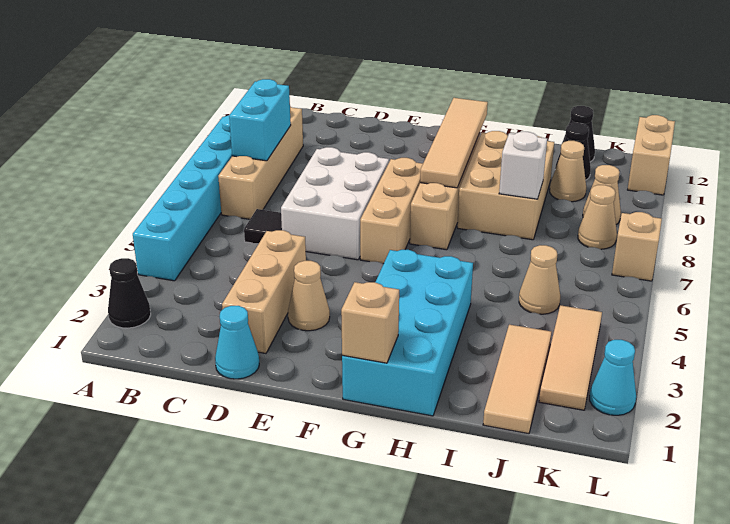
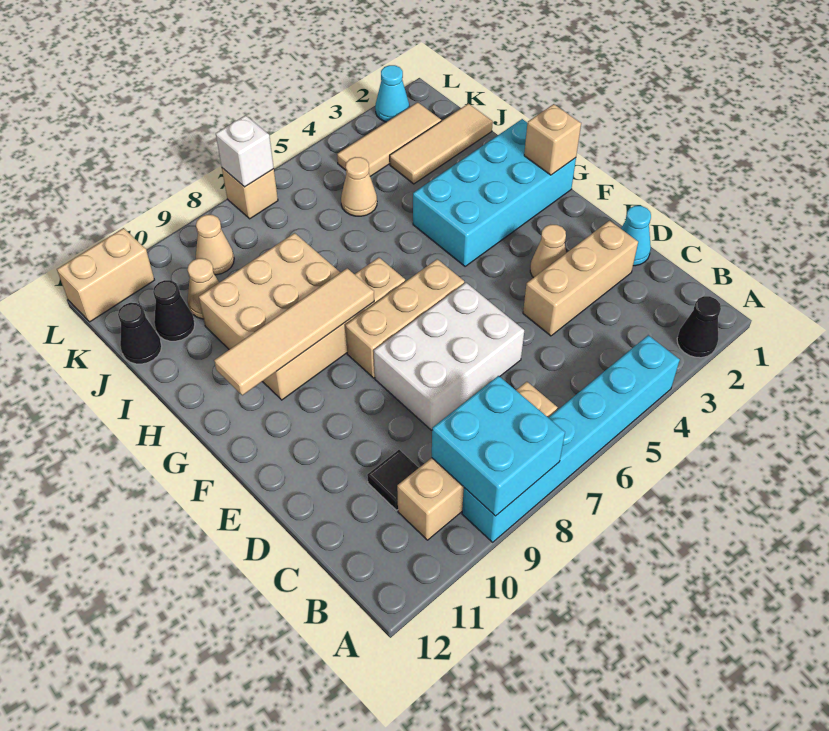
cyan brick B8:B9 level 2 -> cyan brick A8:B9 level 2
black tile C6 level 1 -> black tile C10 level 1
white brick I8 level 2 -> white brick L7 level 2
tan cone K8 level 1 -> none

